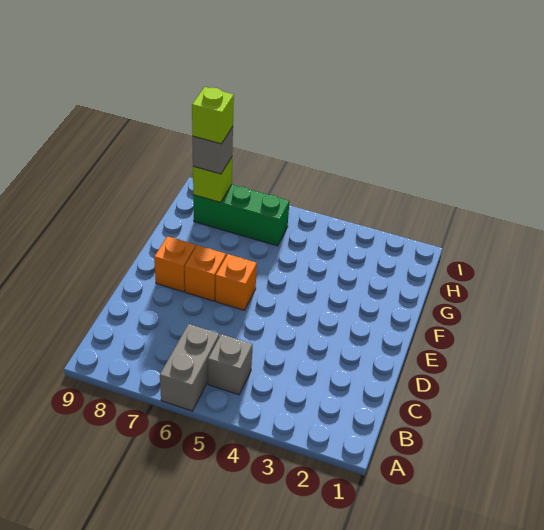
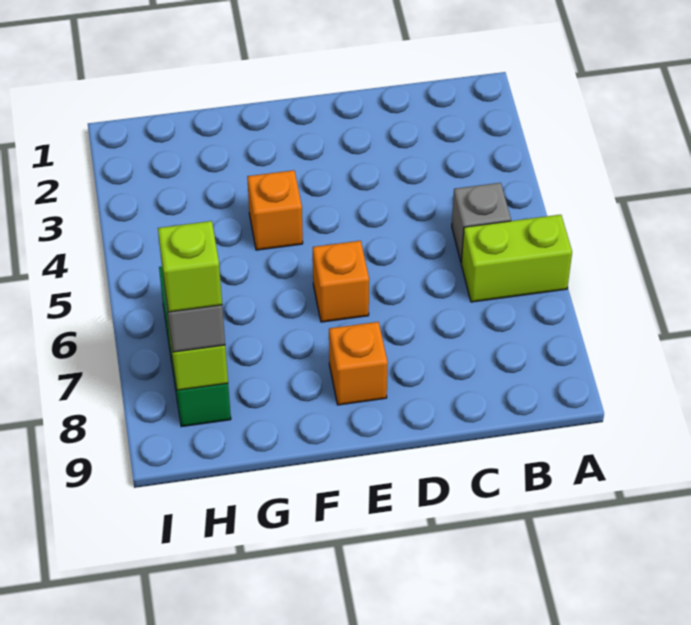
grey brick A6:B6 level 1 -> lime brick A6:B6 level 1
orange brick E7 level 1 -> orange brick F4 level 1

